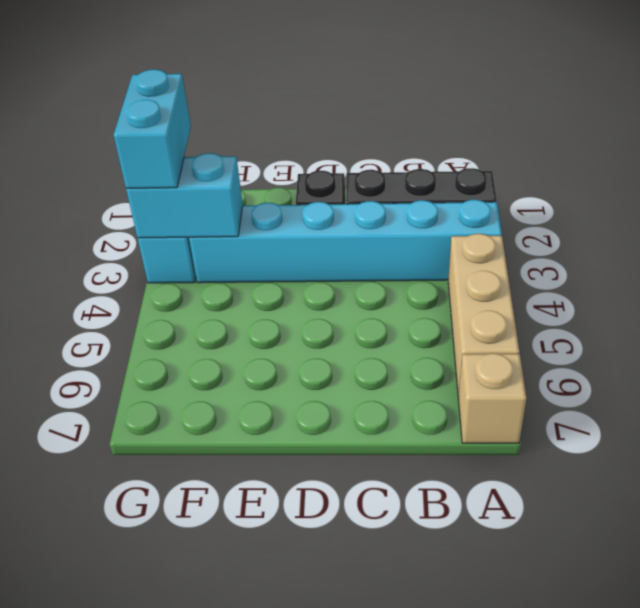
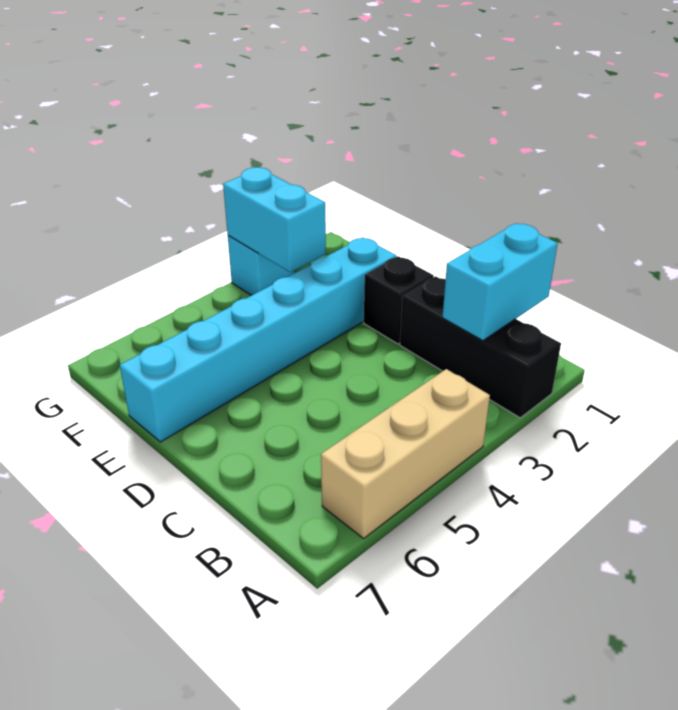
cyan brick A3:F3 level 1 -> cyan brick E2:E7 level 1
tan brick A7 level 1 -> none
cyan brick G2:G3 level 3 -> cyan brick B1:B2 level 2

